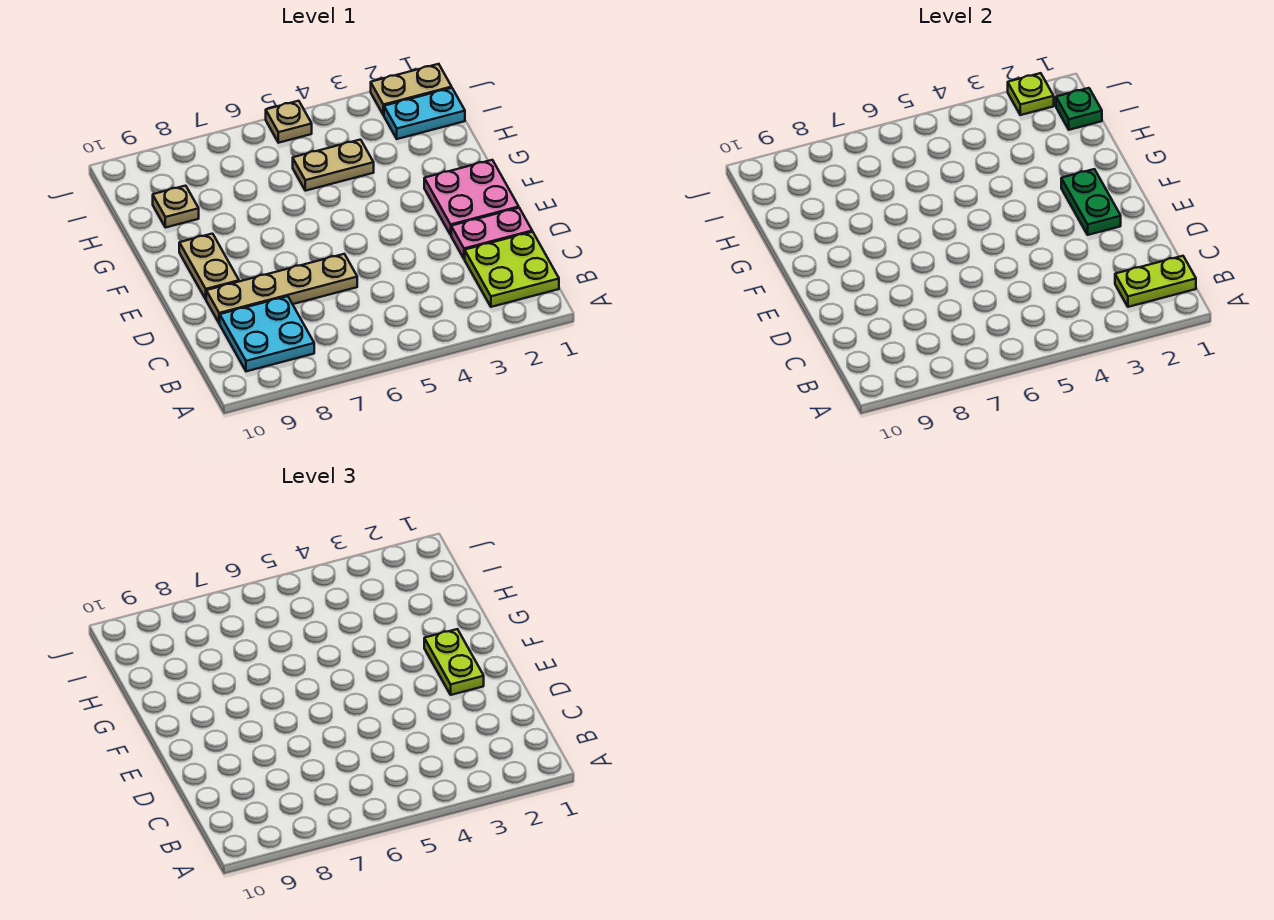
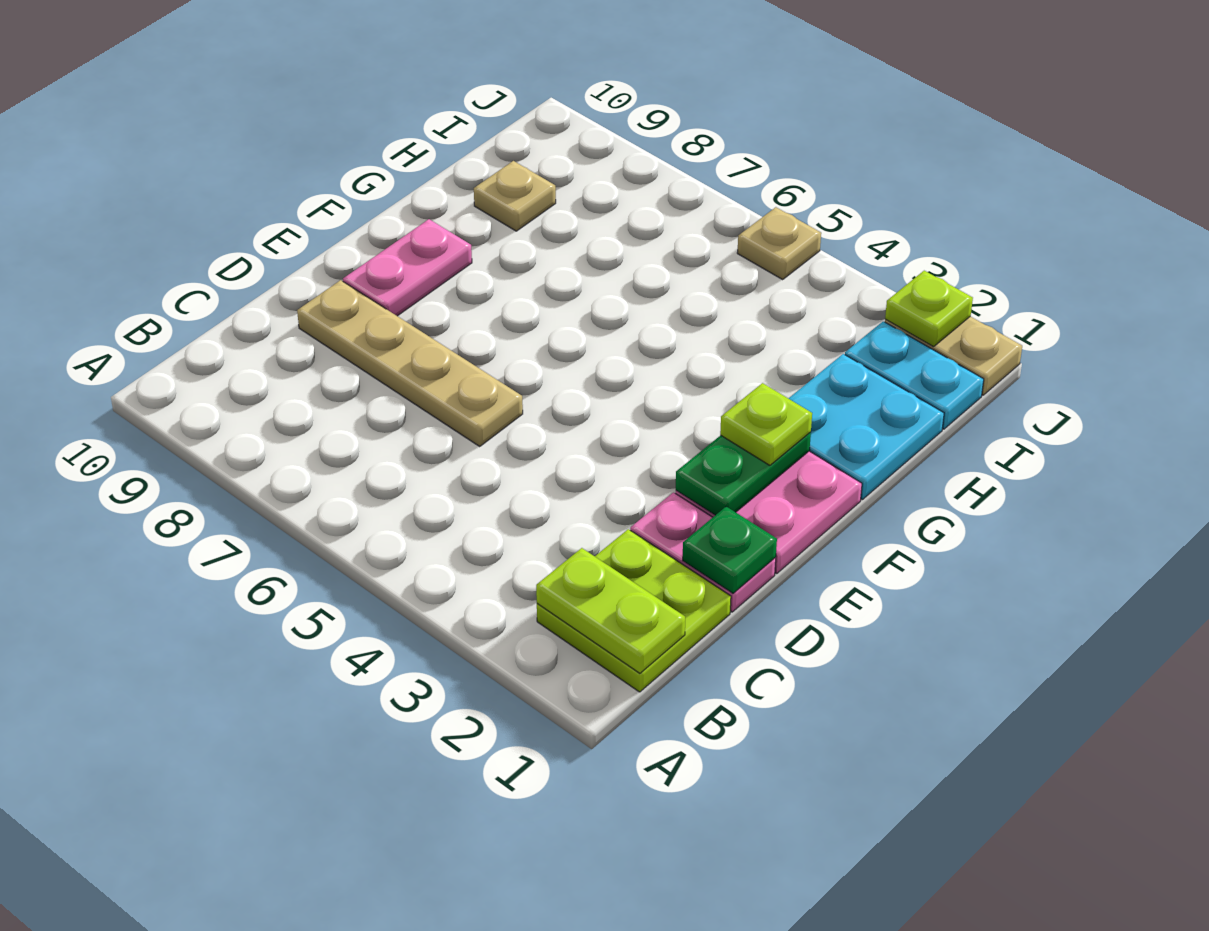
cyan plate B8:C9 level 1 -> cyan plate G1:H2 level 1
lime plate E2:F2 level 3 -> lime plate F2 level 3
tan plate E9:F9 level 1 -> pink plate E9:F9 level 1
tan plate H4:H5 level 1 -> none
green plate I1 level 2 -> green plate D1 level 2

